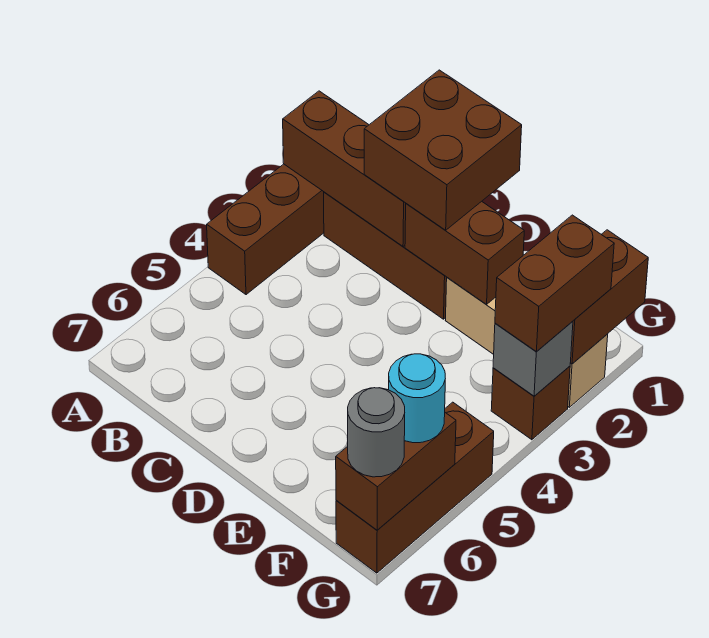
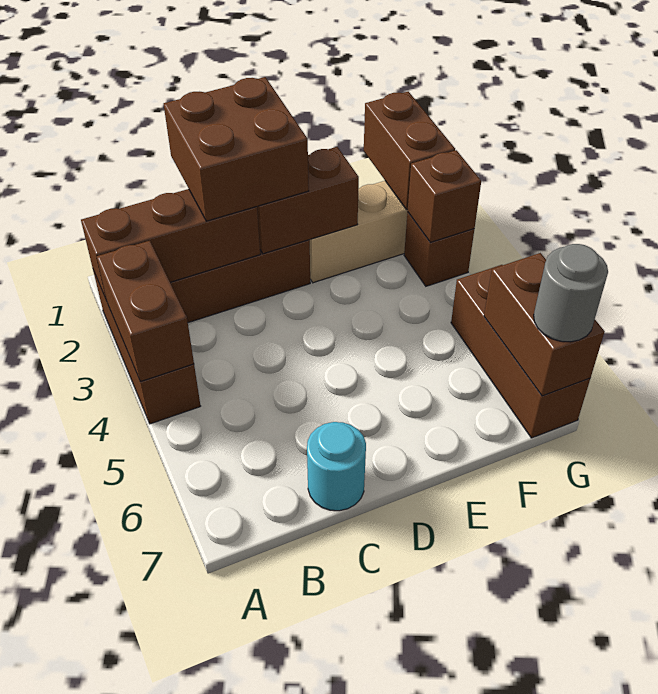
brown brick G2:G3 level 3 -> brown brick A3:A4 level 2
grey brick G3 level 2 -> brown brick G3 level 2
cyan round brick G6 level 3 -> cyan round brick C7 level 1

